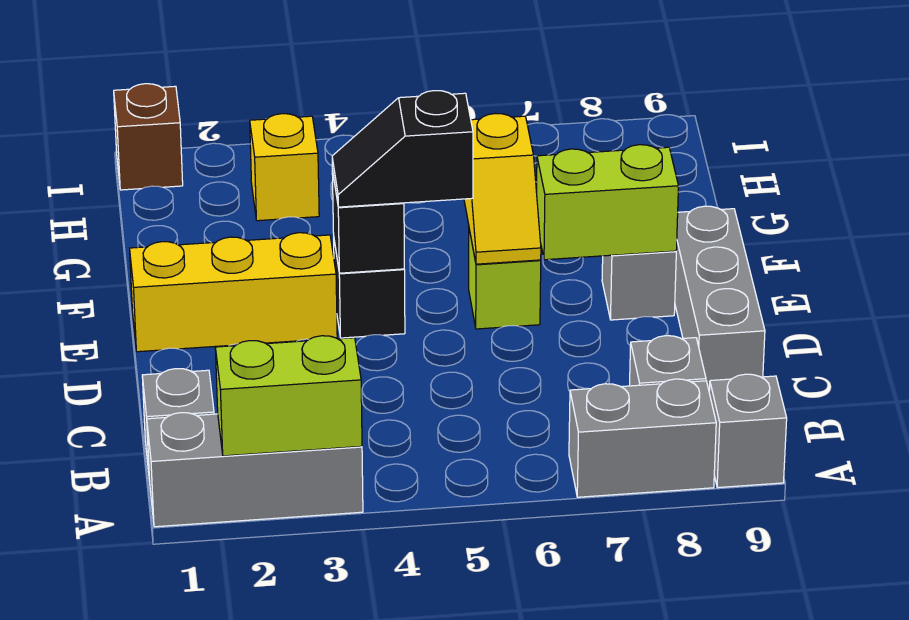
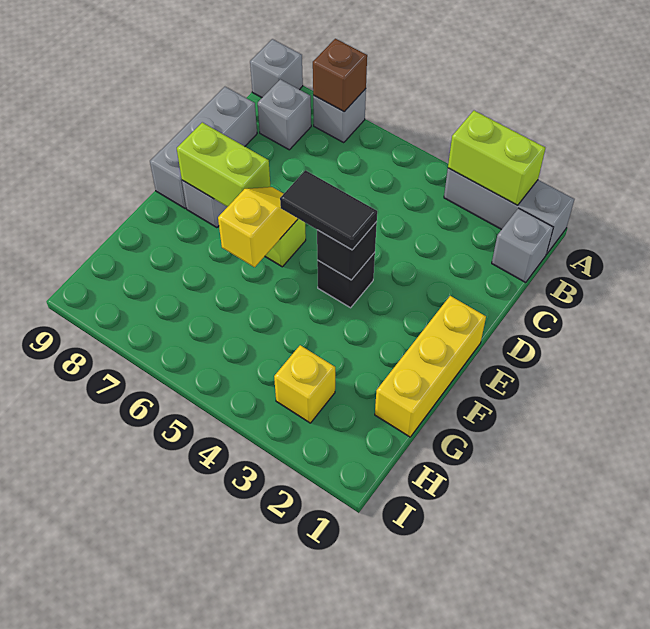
grey brick A7:A8 level 1 -> grey brick A7 level 1
yellow brick E1:E3 level 1 -> yellow brick E1:G1 level 1
black slope E4:E5 level 3 top 5 -> black tile E4:E5 level 3
brown brick I1 level 1 -> brown brick A7 level 2

